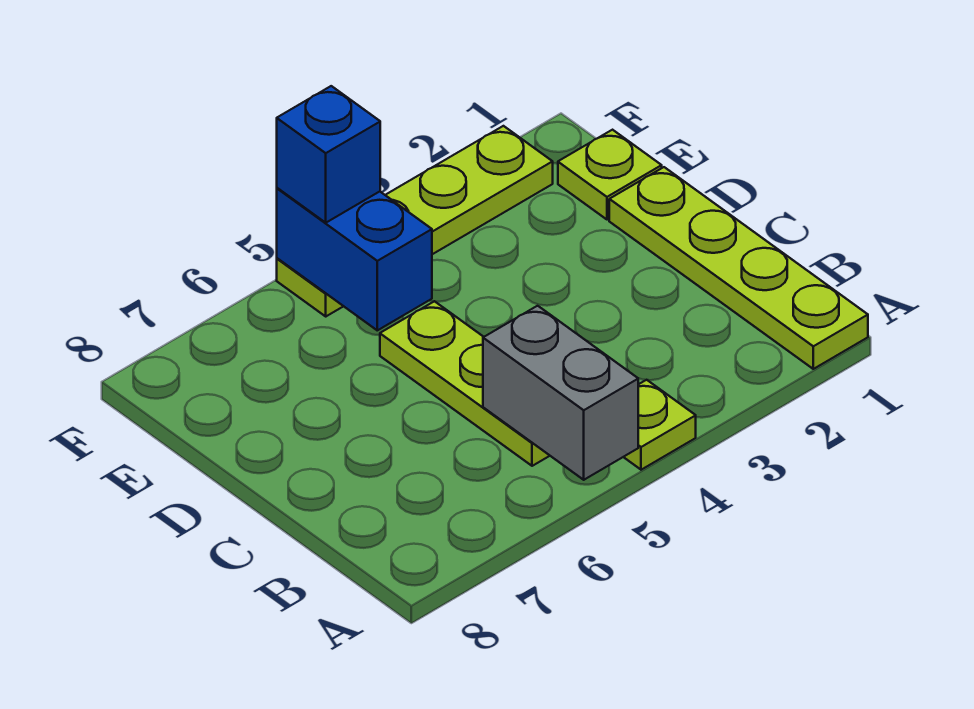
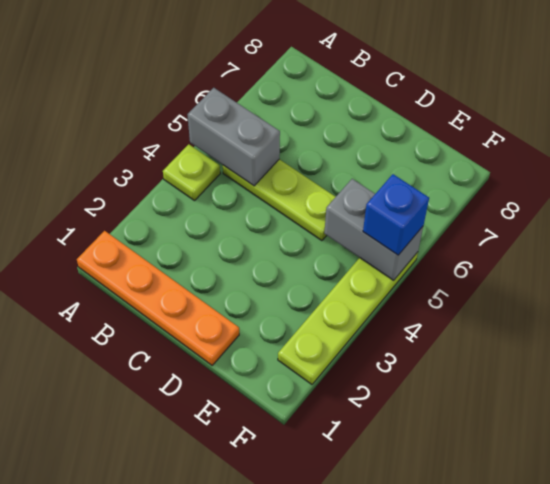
lime plate A1:D1 level 1 -> orange plate A1:D1 level 1
lime plate E1 level 1 -> none
blue brick E5:F5 level 2 -> grey brick E5:F5 level 2

